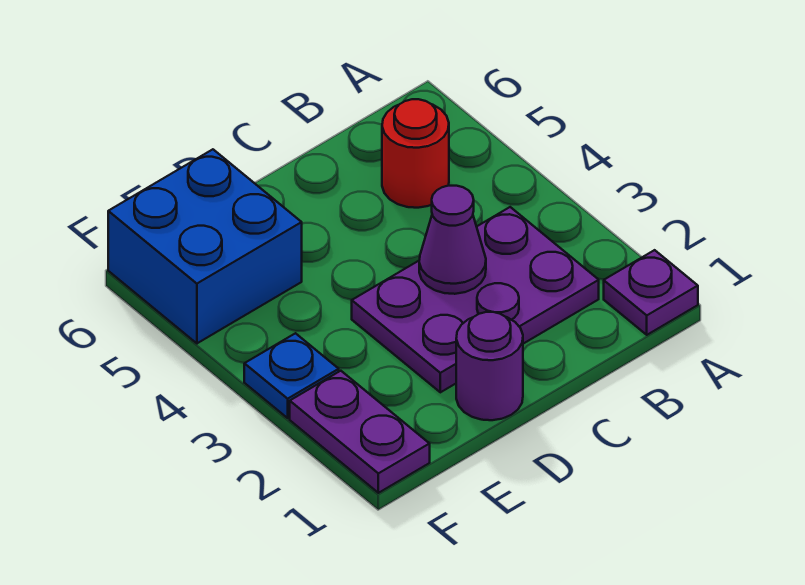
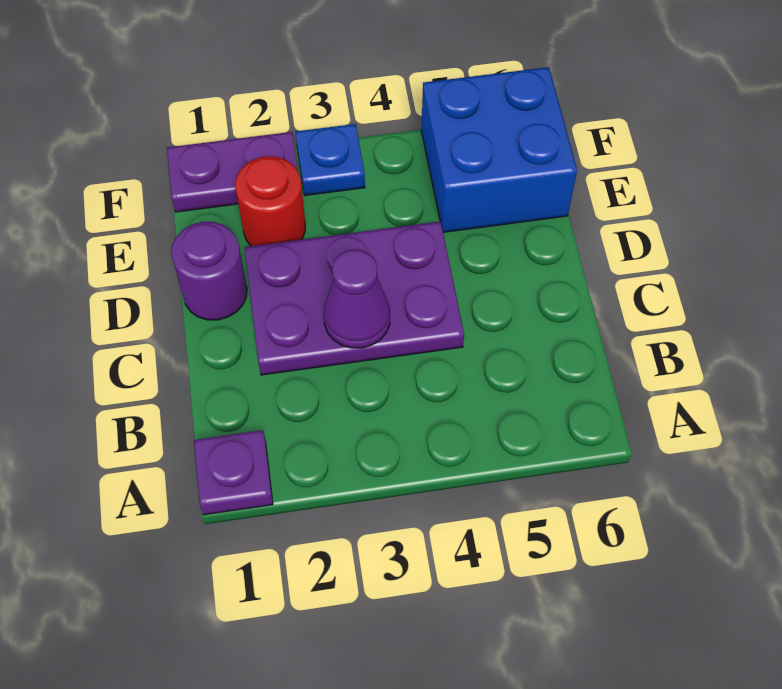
purple plate B2:D3 level 1 -> purple plate C2:D4 level 1
red round brick B5 level 1 -> red round brick E2 level 1

